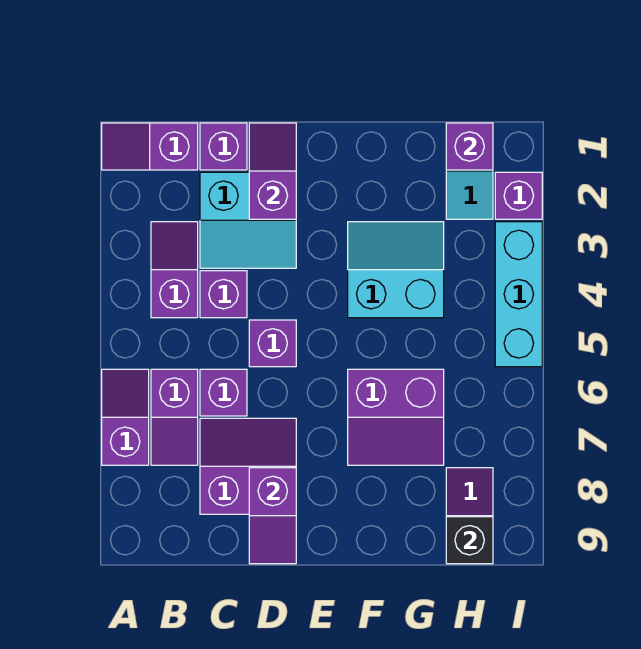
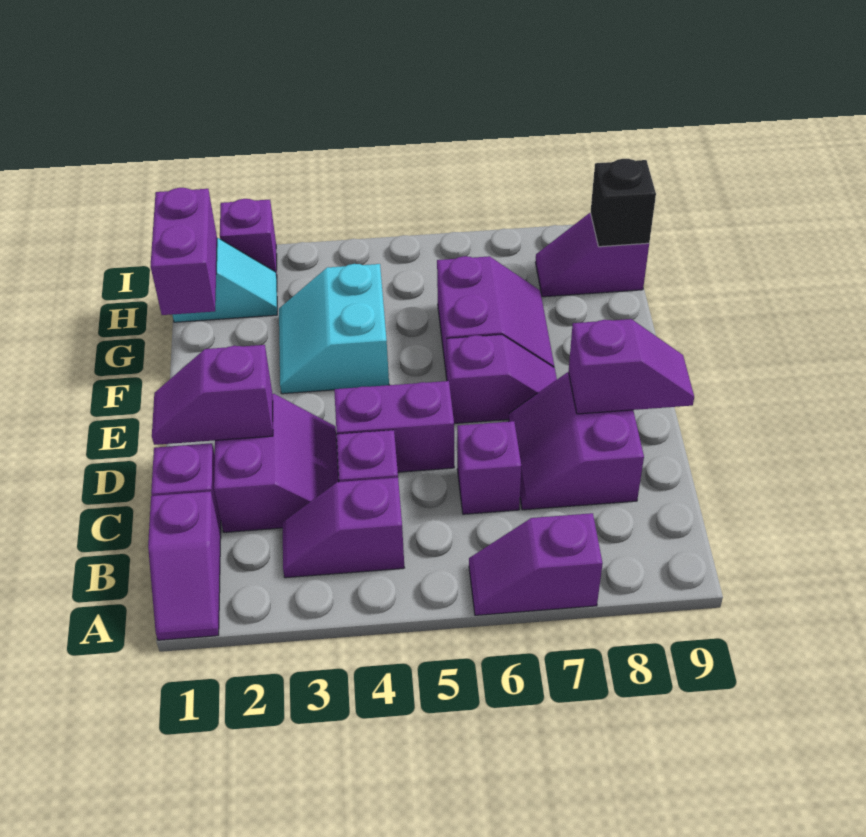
purple slope B6:B7 level 1 top 6 -> purple slope E6:E7 level 1 top 6
cyan slope C2:D3 level 1 top 2 -> purple slope C2:D3 level 1 top 2
purple brick D5 level 1 -> purple brick D4:D5 level 1
purple brick H1 level 2 -> purple brick G1:H1 level 2
cyan brick I3:I5 level 1 -> none

